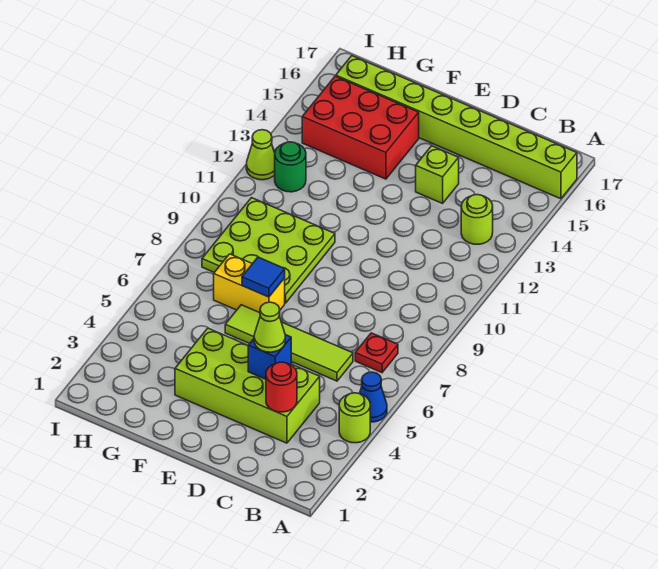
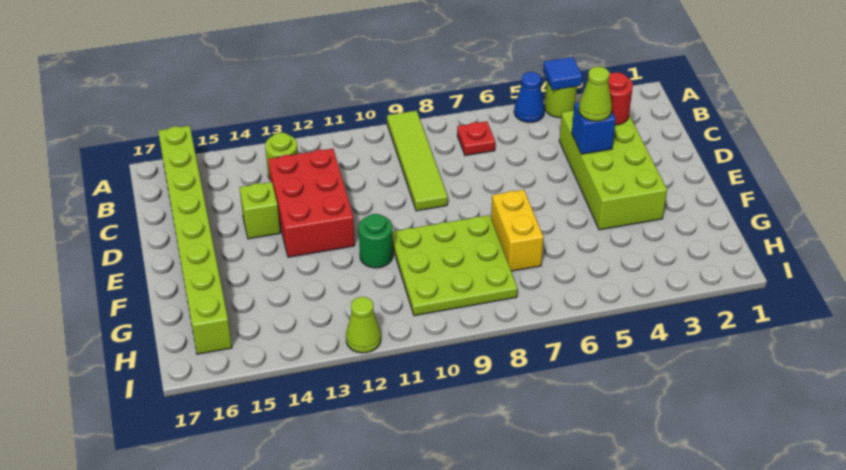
lime tile C6:F6 level 1 -> lime tile A9:D9 level 1
blue tile F7 level 2 -> blue tile A4 level 2
red brick F14:H15 level 1 -> red brick C12:E13 level 1
green round brick H12 level 1 -> green round brick F11 level 1

